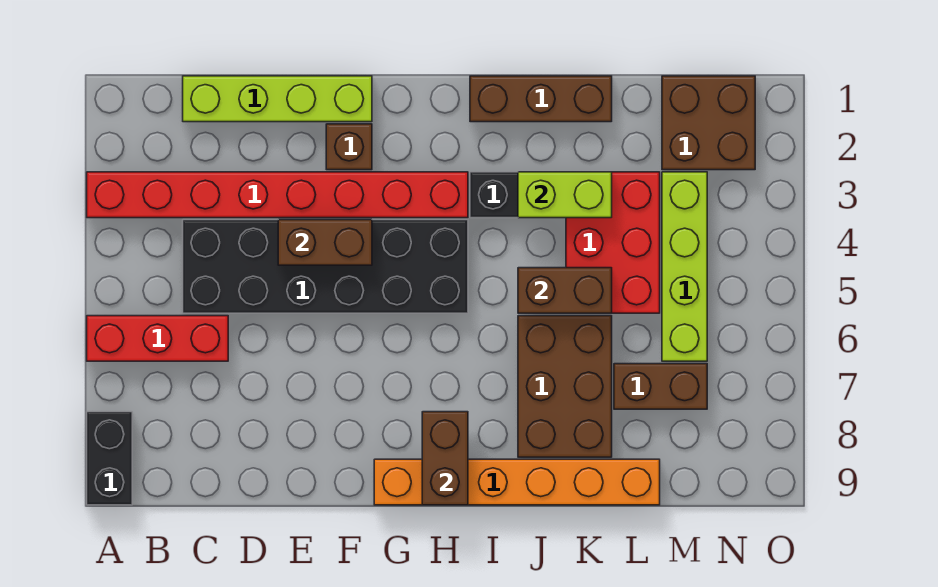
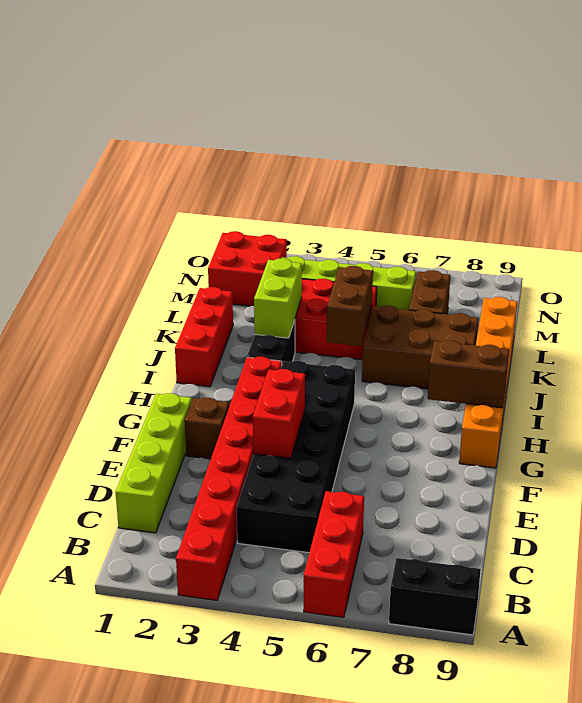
brown brick E4:F4 level 2 -> red brick E4:F4 level 2
brown brick I1:K1 level 1 -> red brick I1:K1 level 1
brown brick M1:N2 level 1 -> red brick M1:N2 level 1

